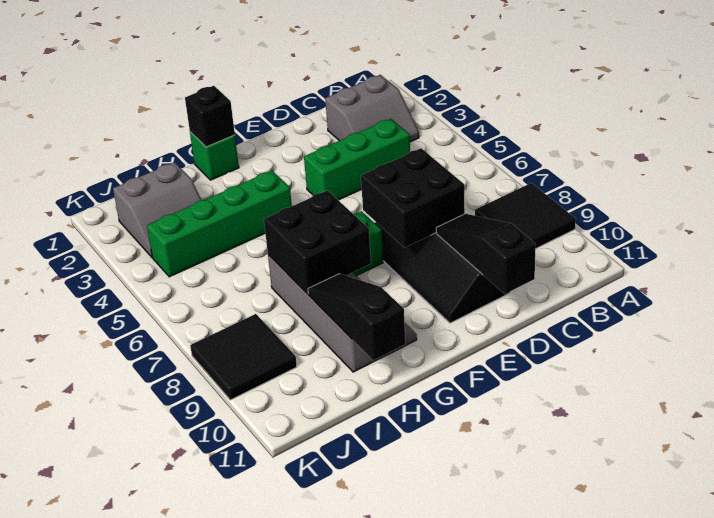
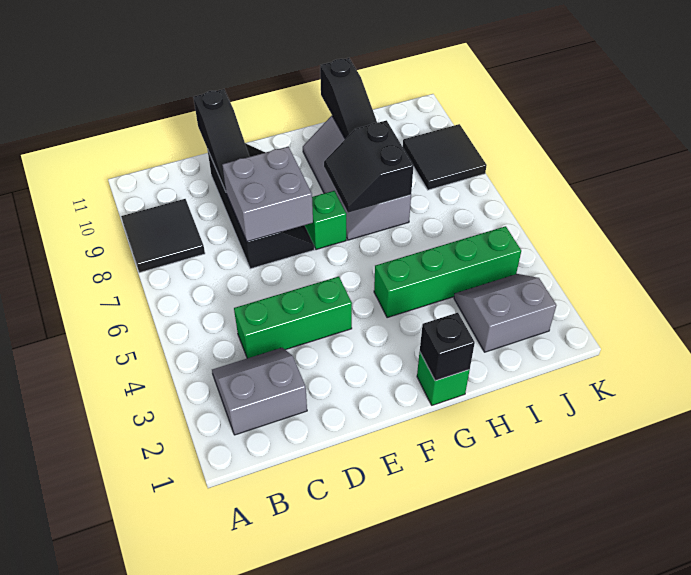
black brick D7:E8 level 2 -> grey brick D7:E8 level 2
black brick G7:H8 level 2 -> black slope G7:H8 level 2 top H

